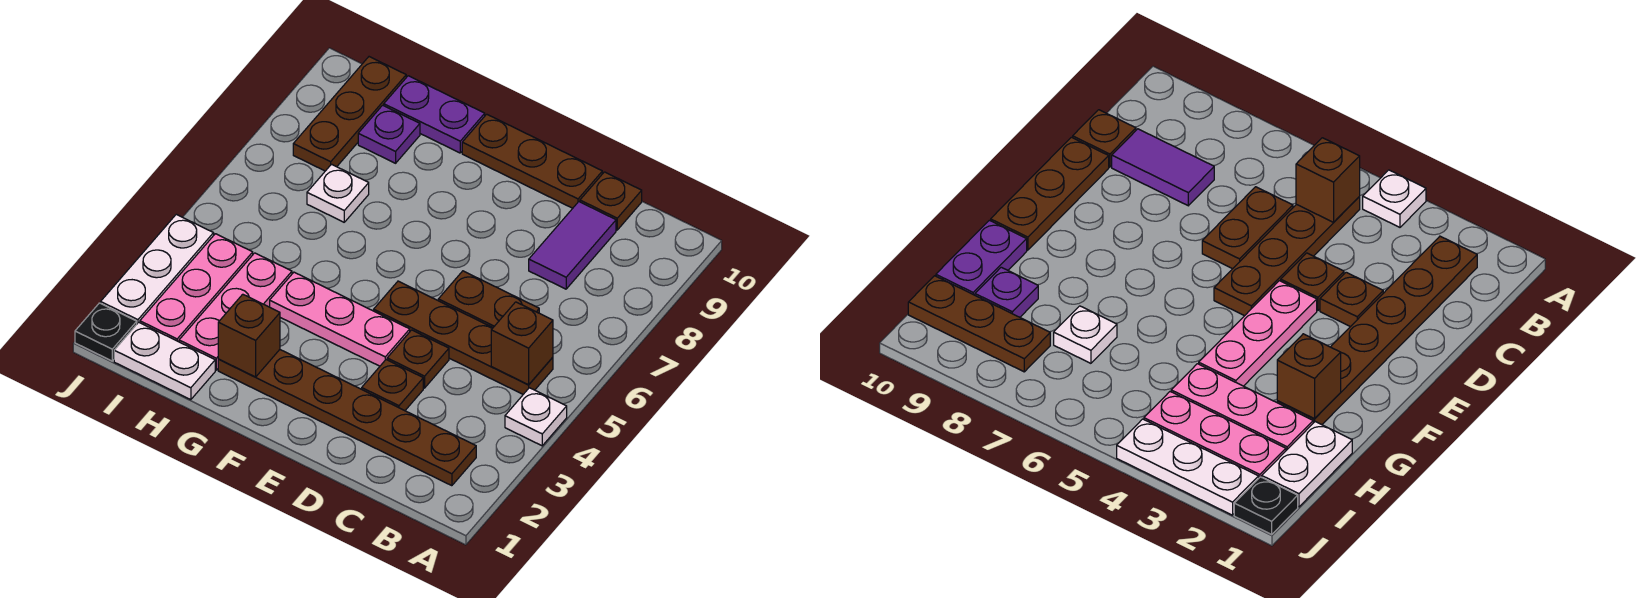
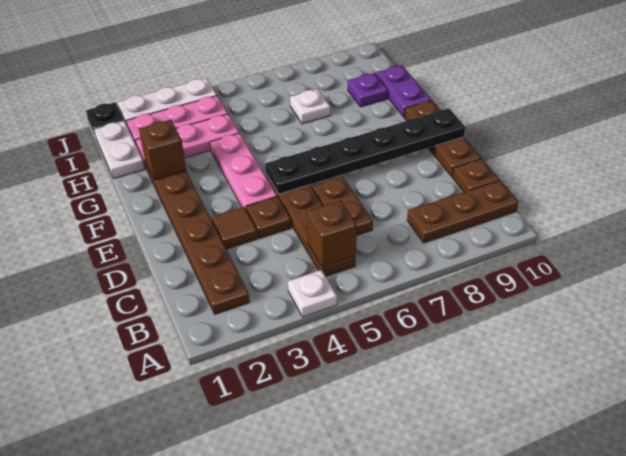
purple tile C8:C9 level 1 -> none
brown plate D3 level 1 -> brown tile D3 level 1
none -> black plate E5:E10 level 2
brown plate I8:I10 level 1 -> brown plate B8:B10 level 1

